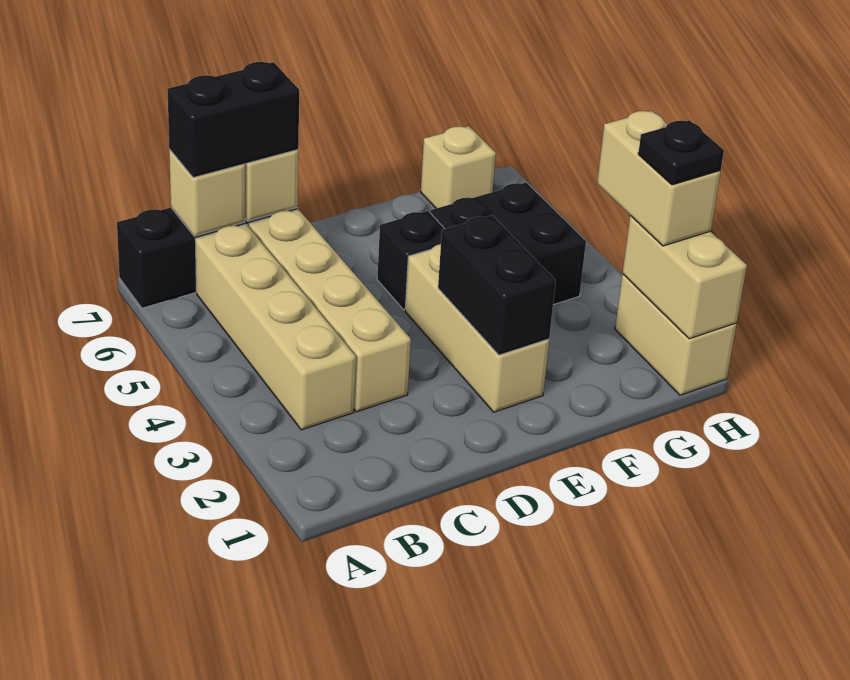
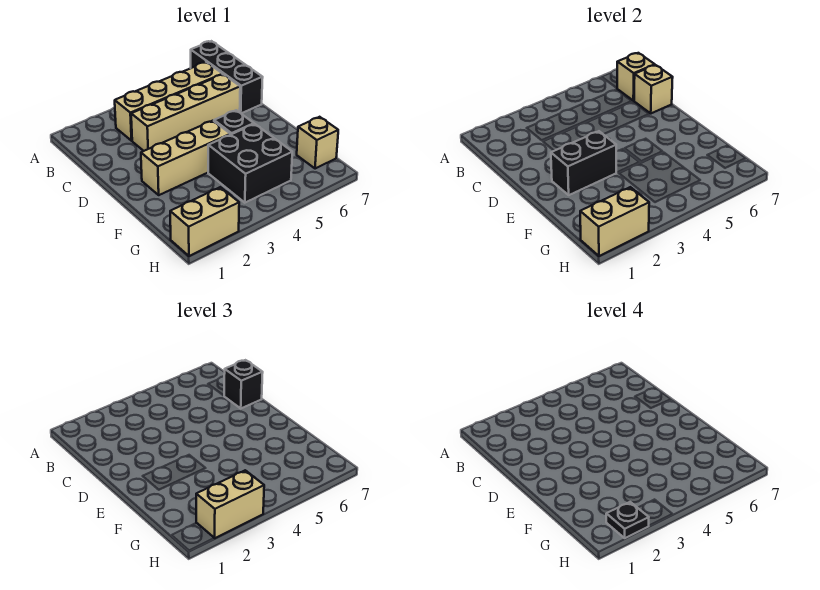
black brick B7:C7 level 3 -> black brick C7 level 3

